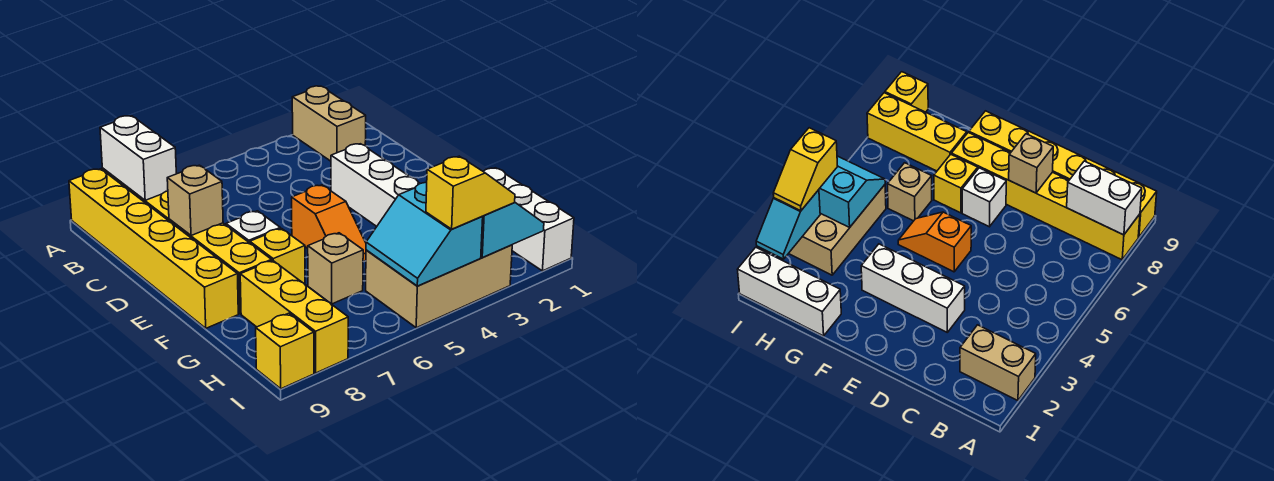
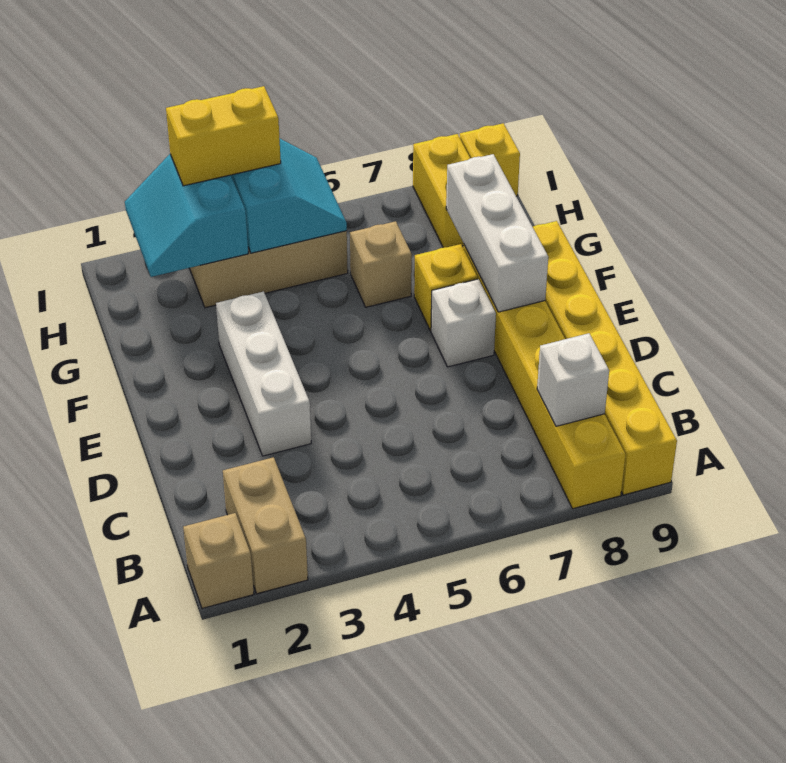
white brick A8:B8 level 2 -> white brick B8 level 2
tan brick D8 level 2 -> tan brick A1 level 1
orange slope E5:F5 level 1 top E -> none
white brick G1:I1 level 1 -> white brick E8:G8 level 2
yellow brick G8:I8 level 1 -> yellow brick H8:I8 level 1
cyan slope I2:I3 level 2 top 3 -> cyan slope H2:I3 level 2 top 3
yellow slope I3:I4 level 3 top 4 -> yellow brick I3:I4 level 3

